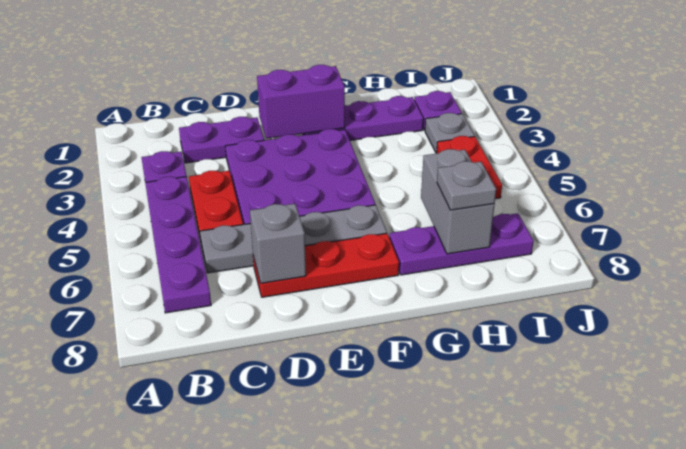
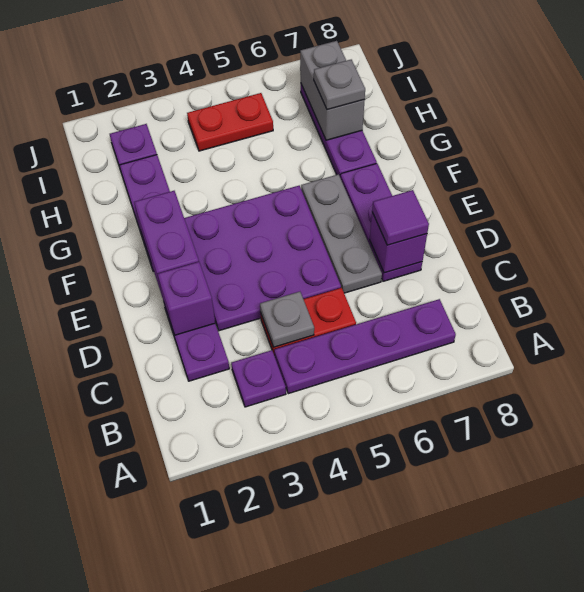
grey plate C6:F6 level 1 -> grey plate D6:F6 level 1
none -> purple brick D2 level 2
red plate D7:F7 level 1 -> purple plate D7:F7 level 1
grey brick D7 level 2 -> purple brick D7 level 2
none -> purple tile D7 level 3
grey brick H6:H7 level 2 -> grey brick H7:I7 level 2
grey plate I3 level 1 -> grey plate C4 level 2

